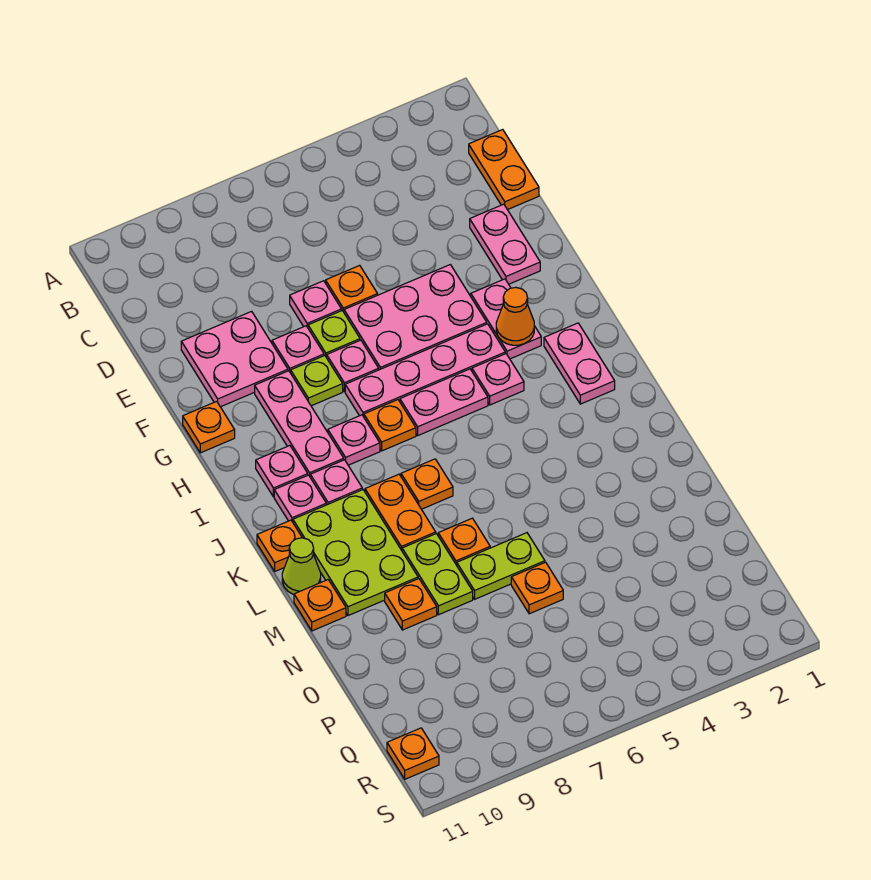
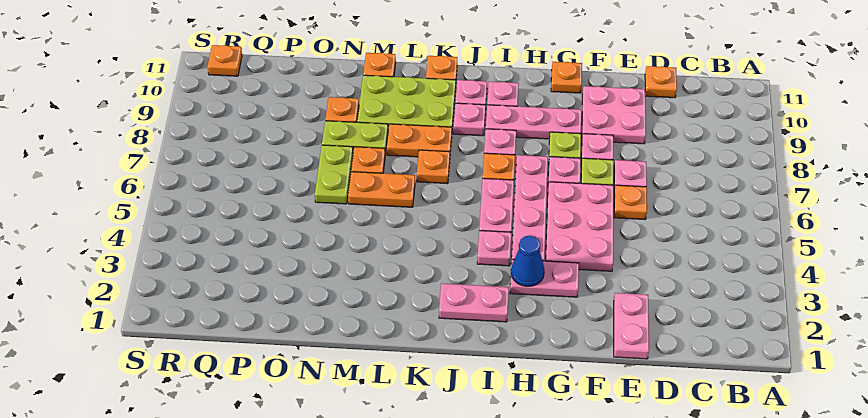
orange plate C1:D1 level 1 -> orange plate L6:M6 level 1
pink plate E2:F2 level 1 -> pink plate E1:E2 level 1
orange cone H3 level 2 -> blue cone H3 level 2
lime cone L11 level 1 -> none
orange plate O6 level 1 -> orange plate D11 level 1

